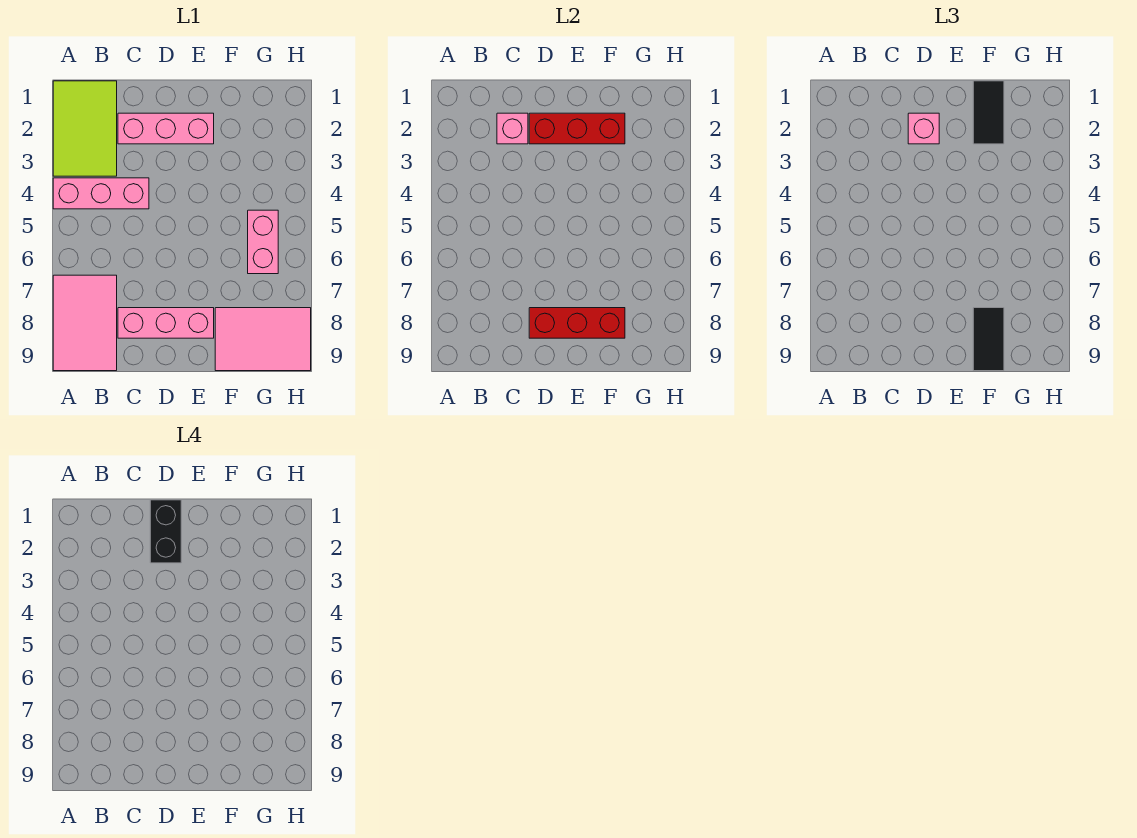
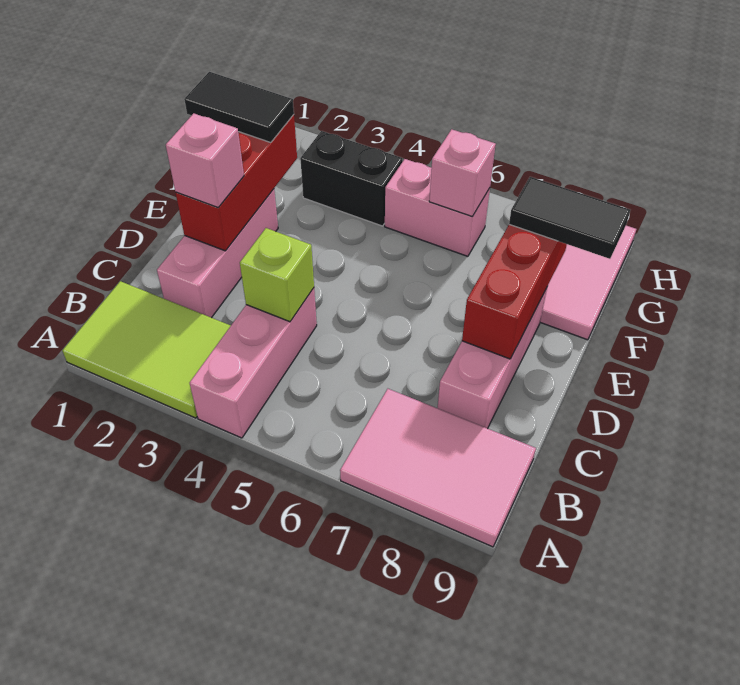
pink brick C2 level 2 -> pink brick G6 level 2
none -> lime brick C4 level 2
black brick D1:D2 level 4 -> black brick G3:G4 level 1

